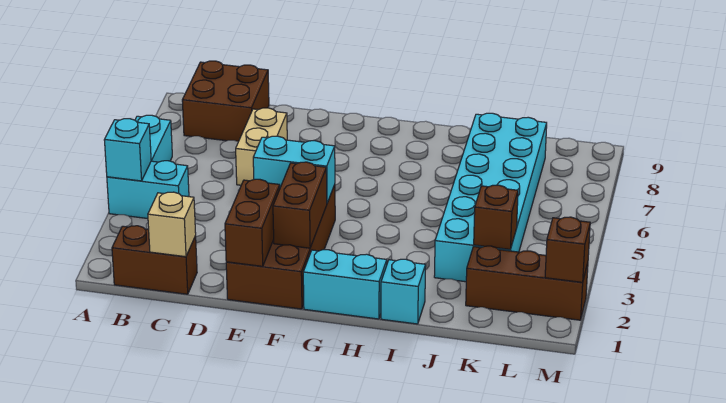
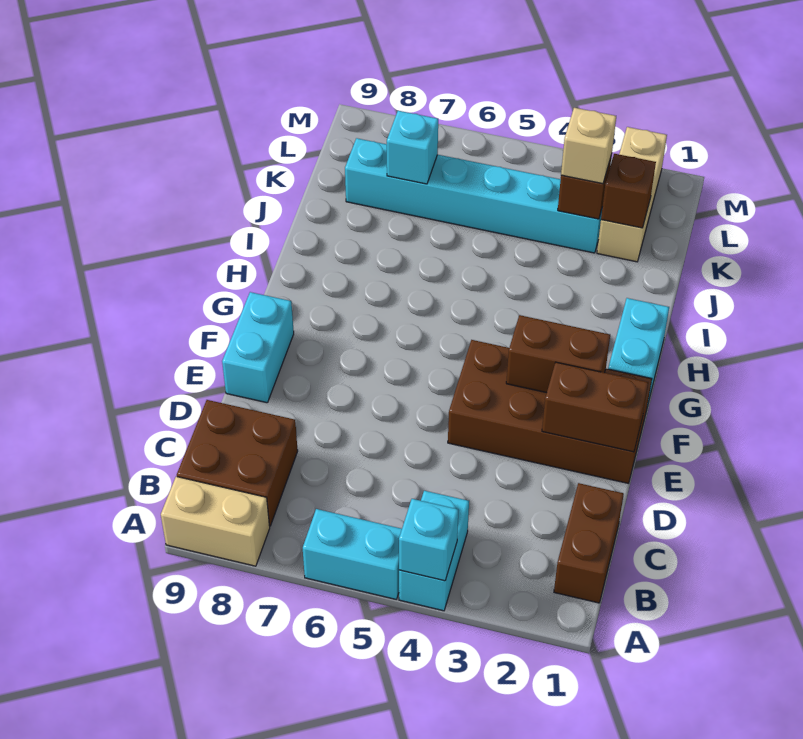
tan brick C1 level 2 -> tan brick K3 level 3
tan brick D6:D7 level 1 -> tan brick A8:A9 level 1
cyan brick E4:F4 level 2 -> cyan brick E9:F9 level 1
cyan brick I1 level 1 -> cyan brick K7 level 2
cyan brick J3:K8 level 1 -> cyan brick K3:K8 level 1
brown brick K2:M2 level 1 -> tan brick K2:M2 level 1
brown brick M2 level 2 -> brown brick K2 level 2

